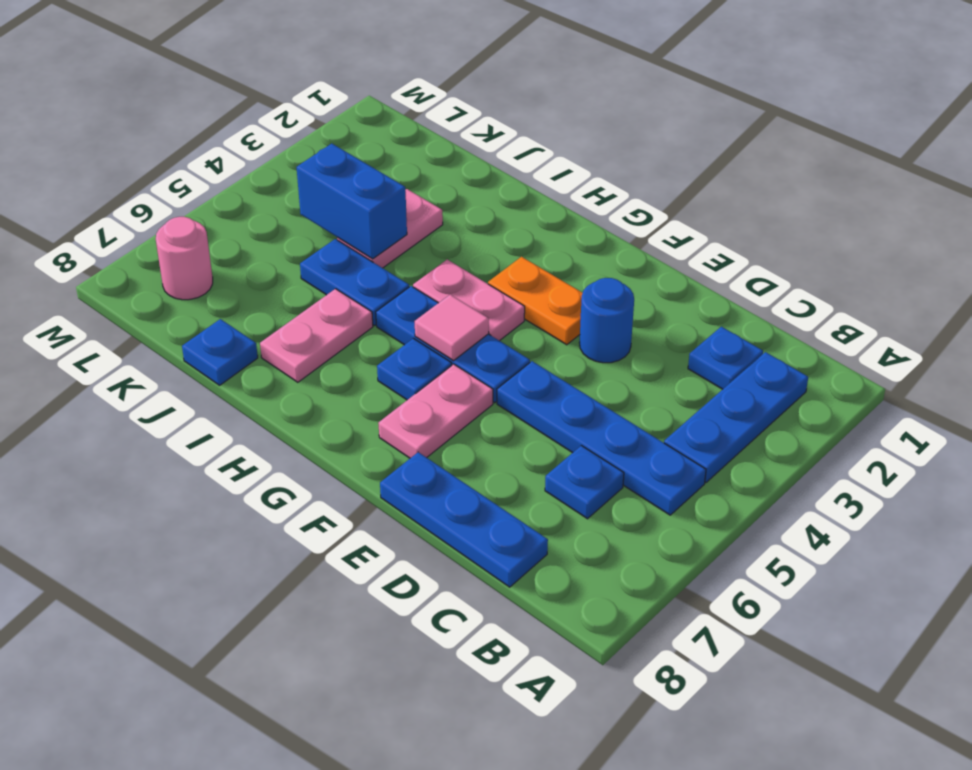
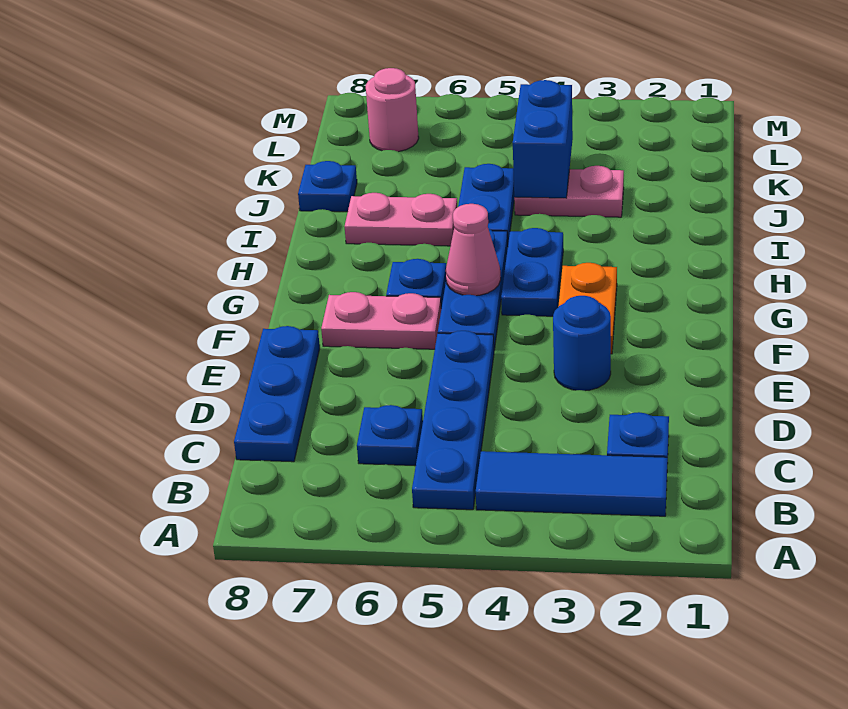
blue plate B2:B4 level 1 -> blue tile B2:B4 level 1
pink plate G4:H4 level 1 -> blue plate G4:H4 level 1
pink tile G5 level 2 -> pink cone G5 level 2

